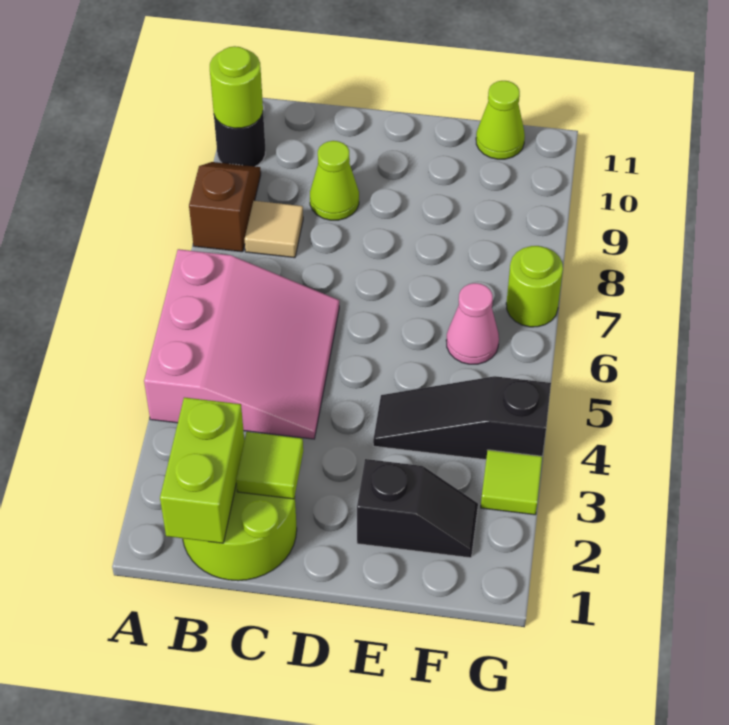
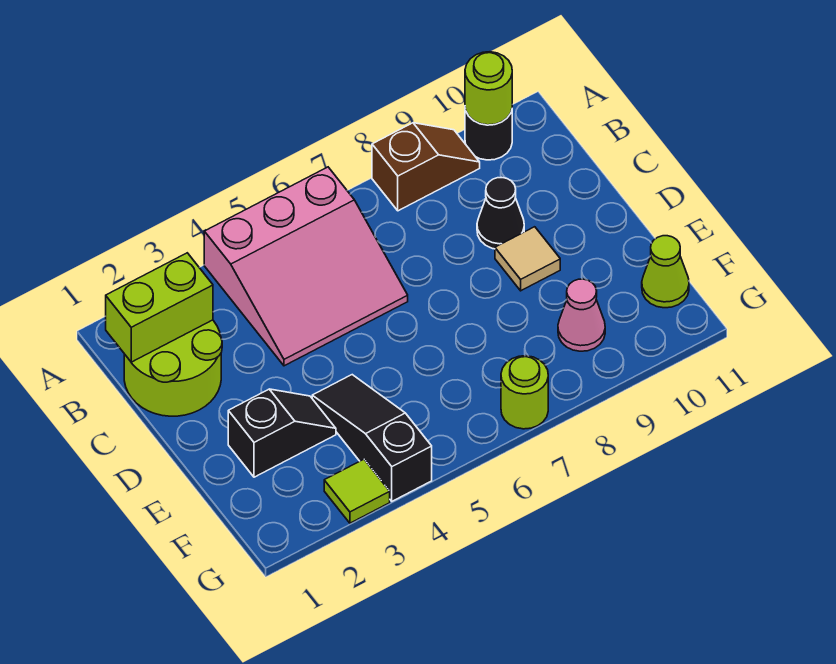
tan tile B8 level 1 -> tan tile D9 level 1
lime tile C2 level 2 -> none
lime cone C9 level 1 -> black cone C9 level 1
black slope E2:F2 level 1 top E -> black slope E2:E3 level 1 top 2
pink cone F6 level 1 -> pink cone F9 level 1

